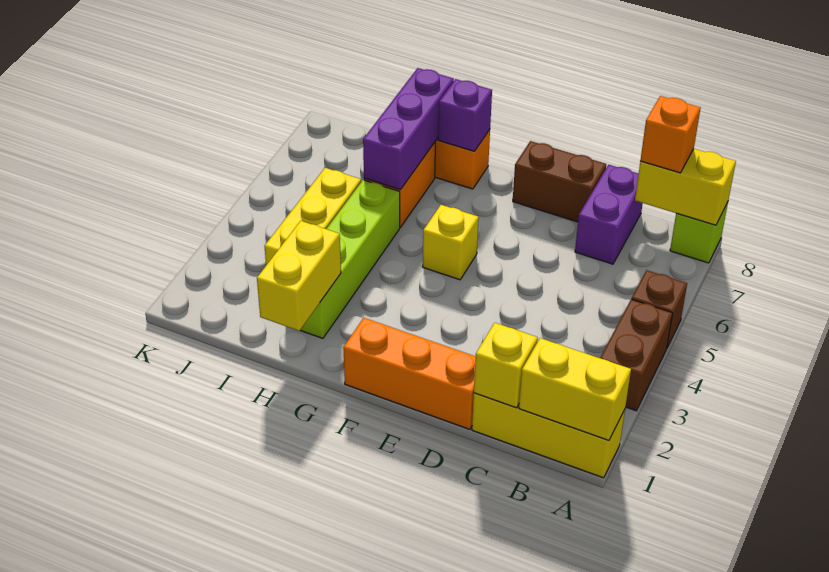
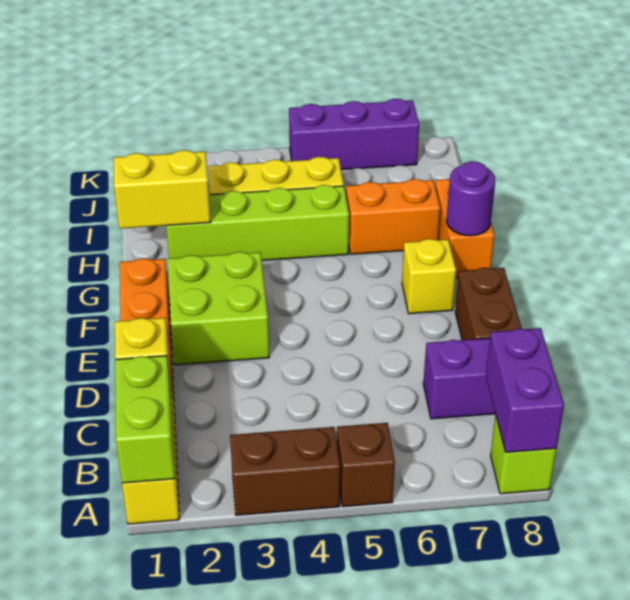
yellow brick A1:B1 level 2 -> lime brick A1:B1 level 2
yellow brick A8:B8 level 2 -> purple brick A8:B8 level 2
orange brick B8 level 3 -> none
none -> lime brick E2:F3 level 1
yellow brick F5 level 1 -> yellow brick F7 level 1
purple brick G8 level 2 -> purple round brick G8 level 2
purple brick H6:H8 level 2 -> purple brick K5:K7 level 1

